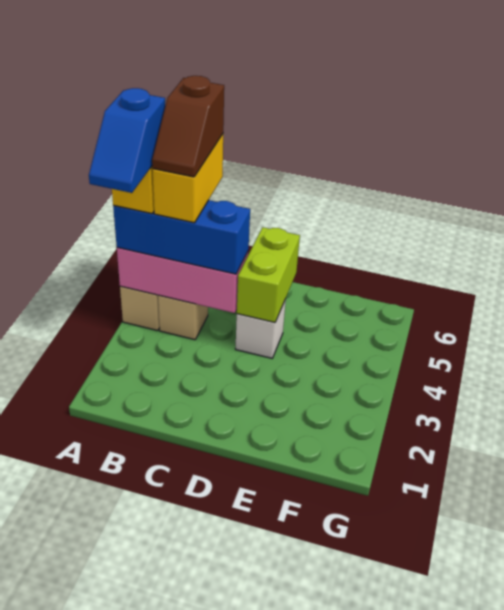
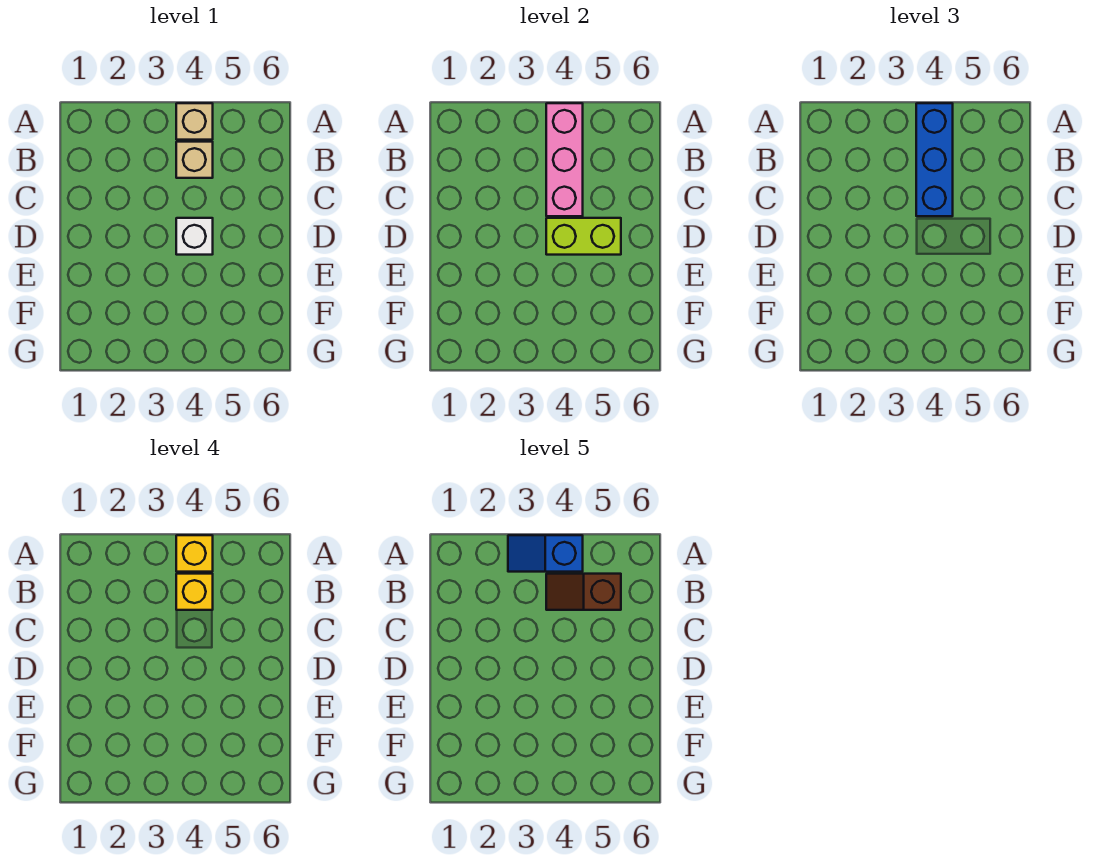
yellow brick B4:B5 level 4 -> yellow brick B4 level 4

